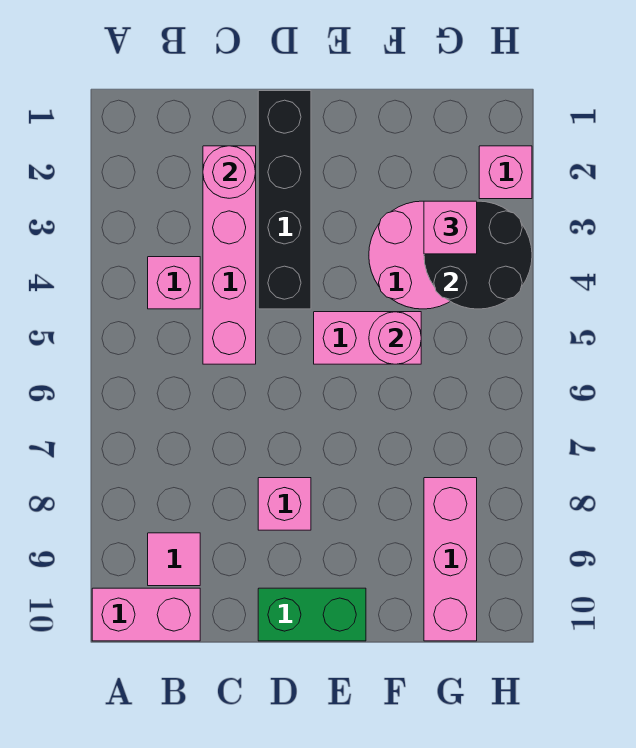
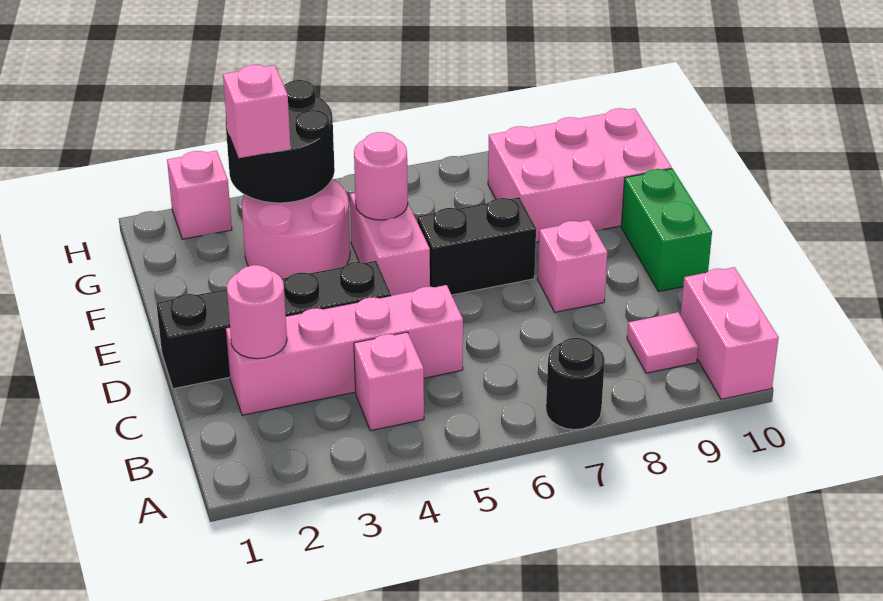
none -> black round brick A7 level 1
none -> black brick E6:E7 level 1
pink brick G8:G10 level 1 -> pink brick F8:G10 level 1

